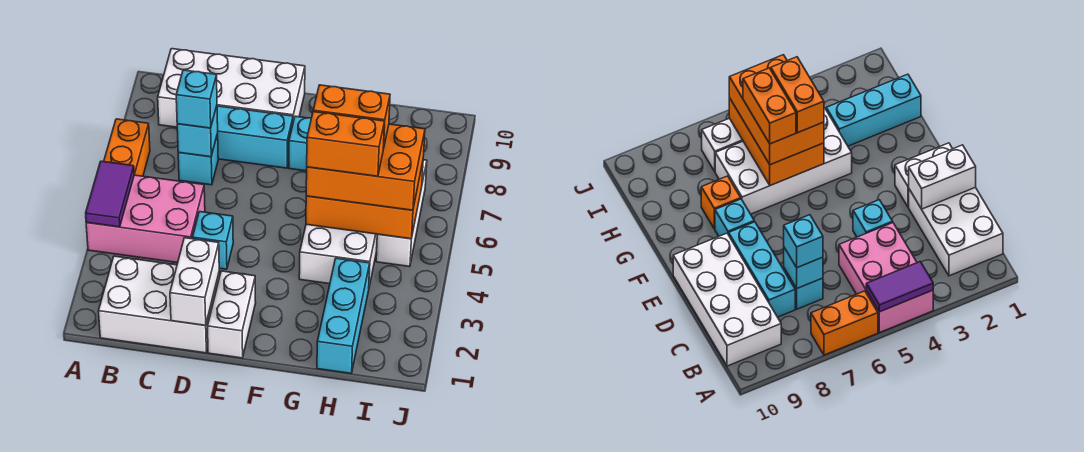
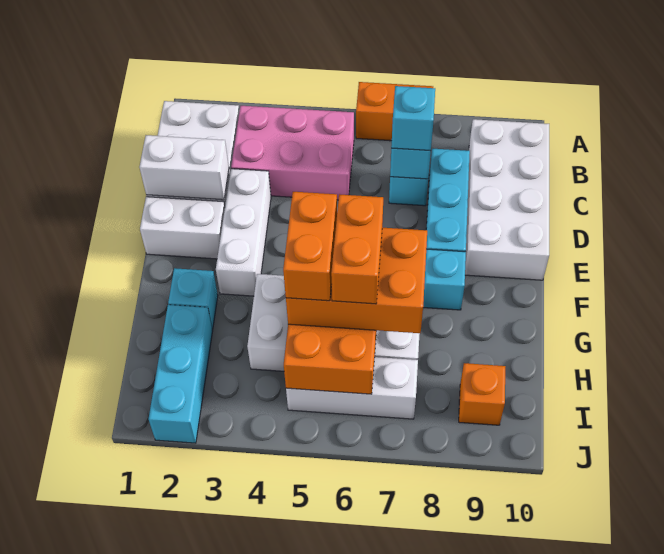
pink brick A4:C5 level 1 -> pink brick B3:C5 level 1
purple tile A4:A5 level 2 -> none
none -> white brick D3:F3 level 1
cyan brick D4 level 1 -> cyan brick G2 level 1
orange brick G5:I6 level 3 -> orange brick G5:H7 level 3
orange brick G8 level 1 -> orange brick I9 level 1
cyan brick H1:H3 level 1 -> cyan brick H2:J2 level 1

